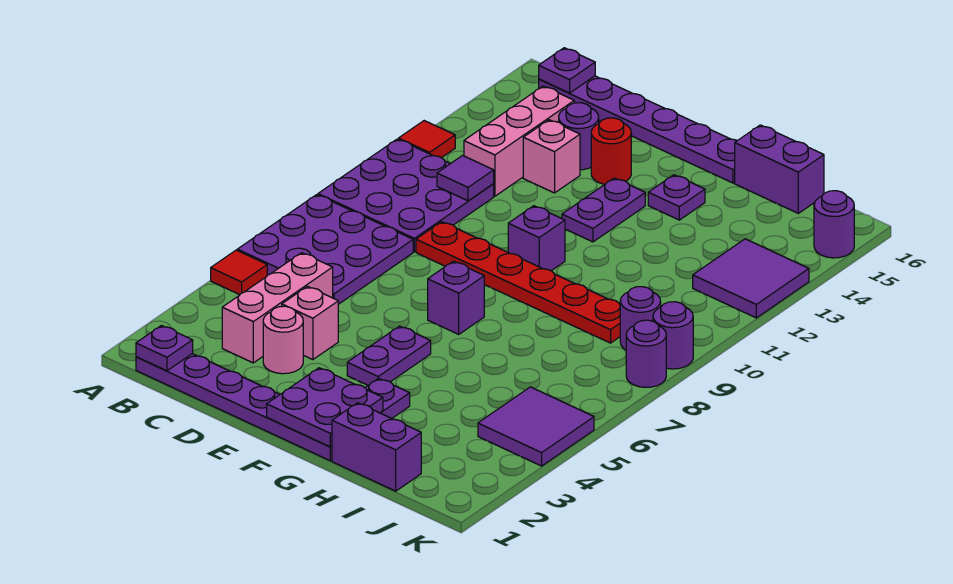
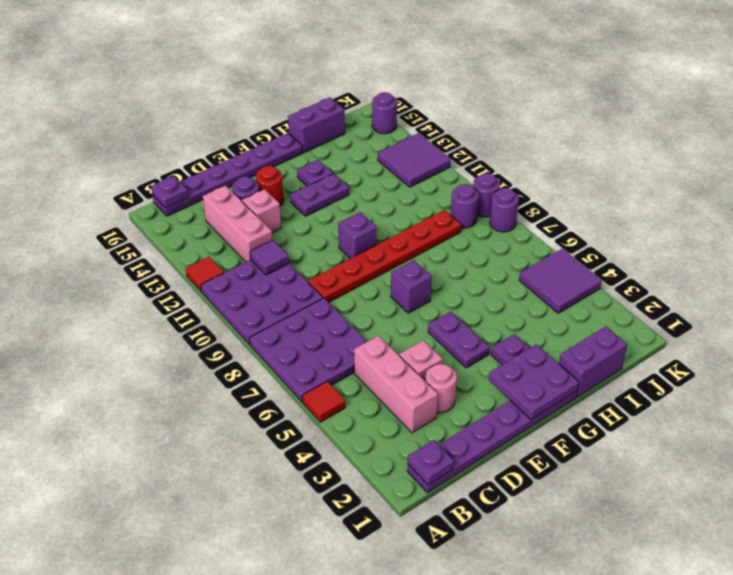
purple plate F12:F13 level 1 -> purple plate F13:G13 level 1

